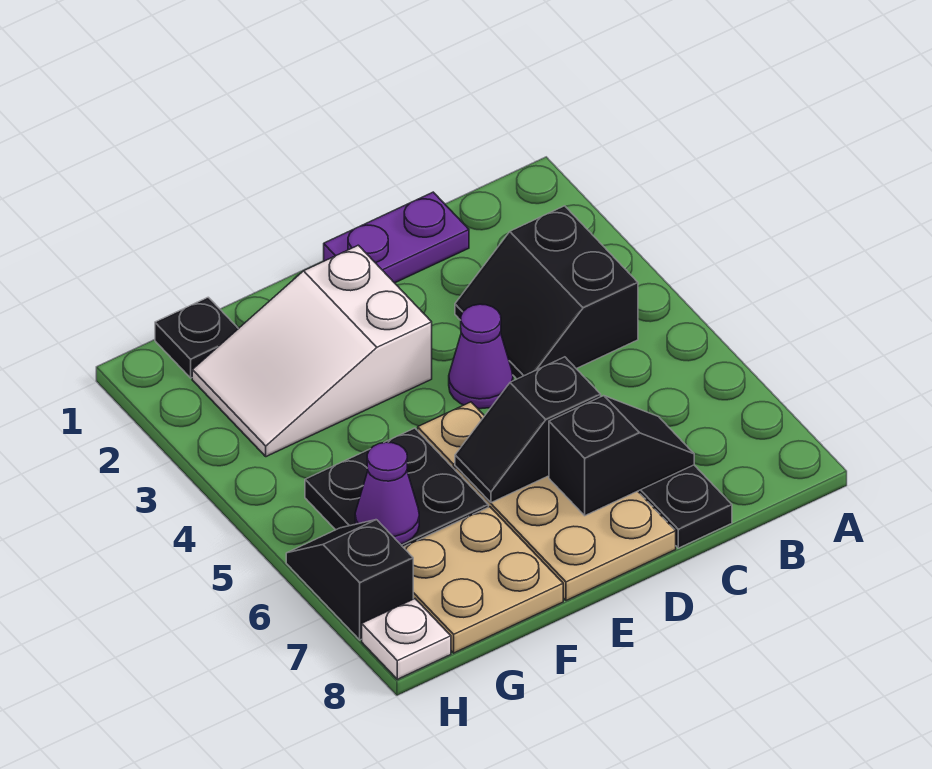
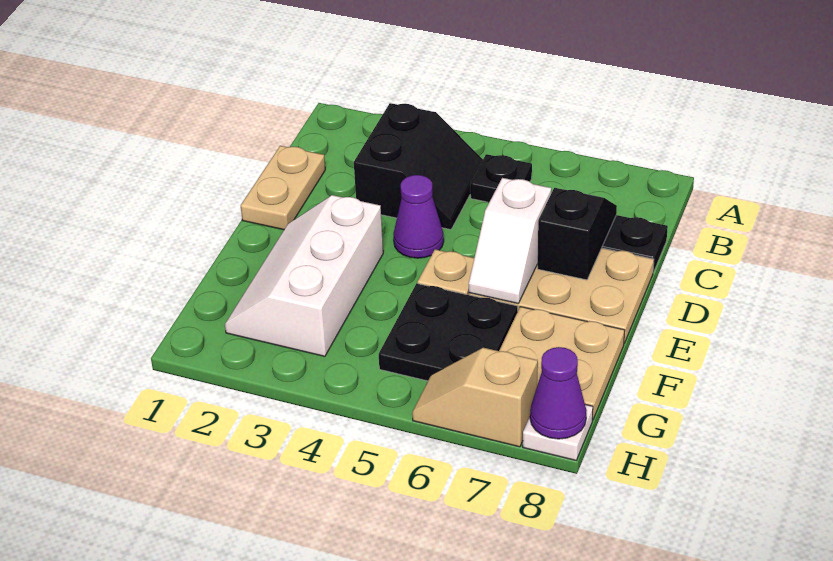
black slope B3:C4 level 1 top B -> black slope B3:C4 level 1 top 3
purple plate C1:D1 level 1 -> tan plate C1:D1 level 1
black slope D6:E6 level 2 top D -> white slope D6:E6 level 2 top D
white slope E2:G3 level 1 top E -> white slope E2:G3 level 1 top 3
black plate G1 level 1 -> black plate B5 level 1
purple cone G6 level 2 -> purple cone H8 level 2
black slope H6:H7 level 1 top 7 -> tan slope H6:H7 level 1 top 7

